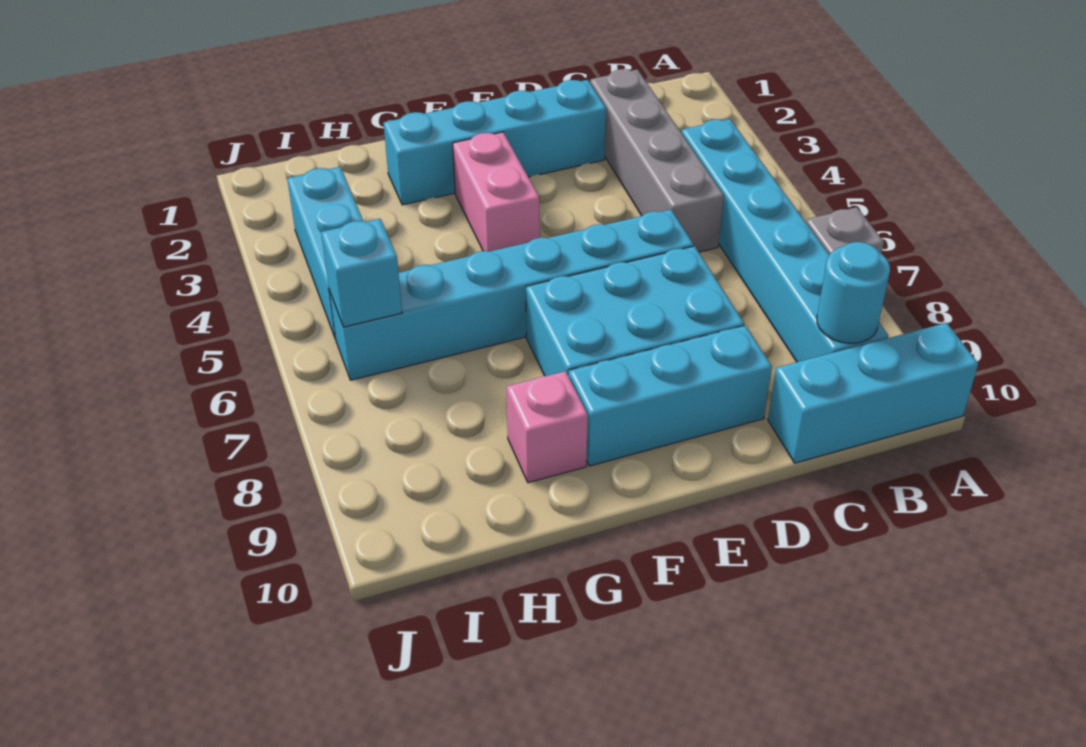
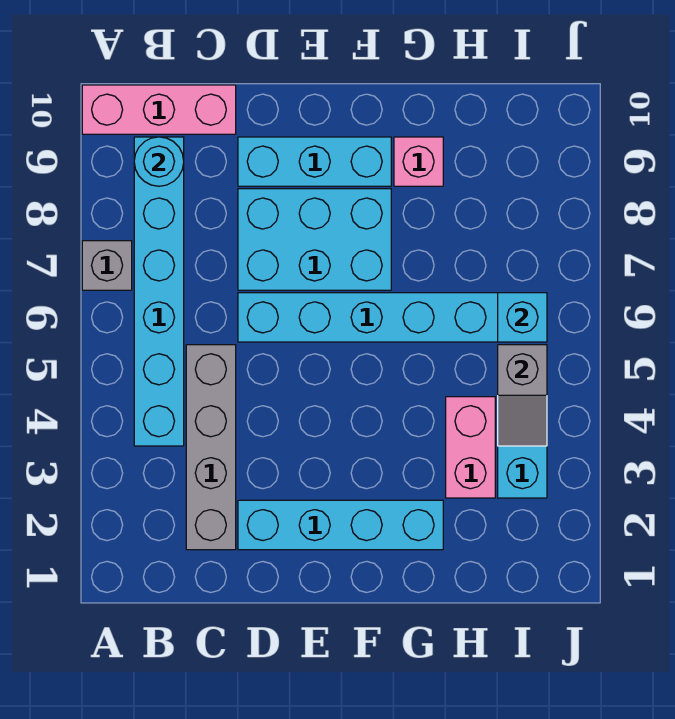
cyan brick A10:C10 level 1 -> pink brick A10:C10 level 1
pink brick F3:F4 level 1 -> pink brick H3:H4 level 1
none -> grey slope I4:I5 level 2 top 5

